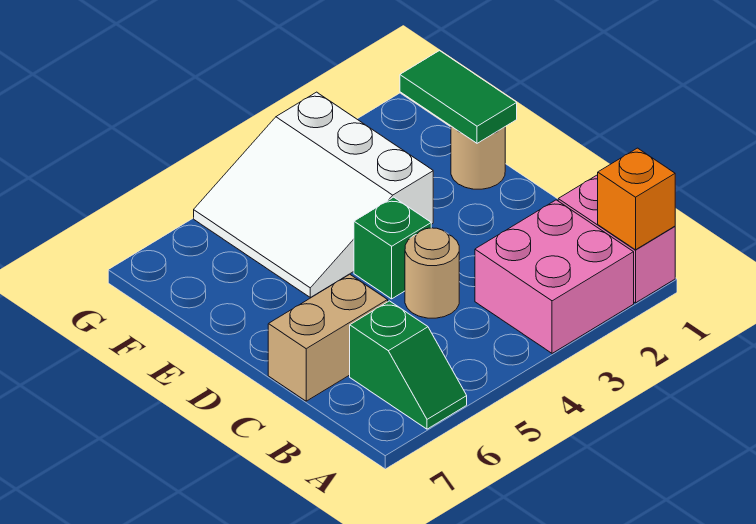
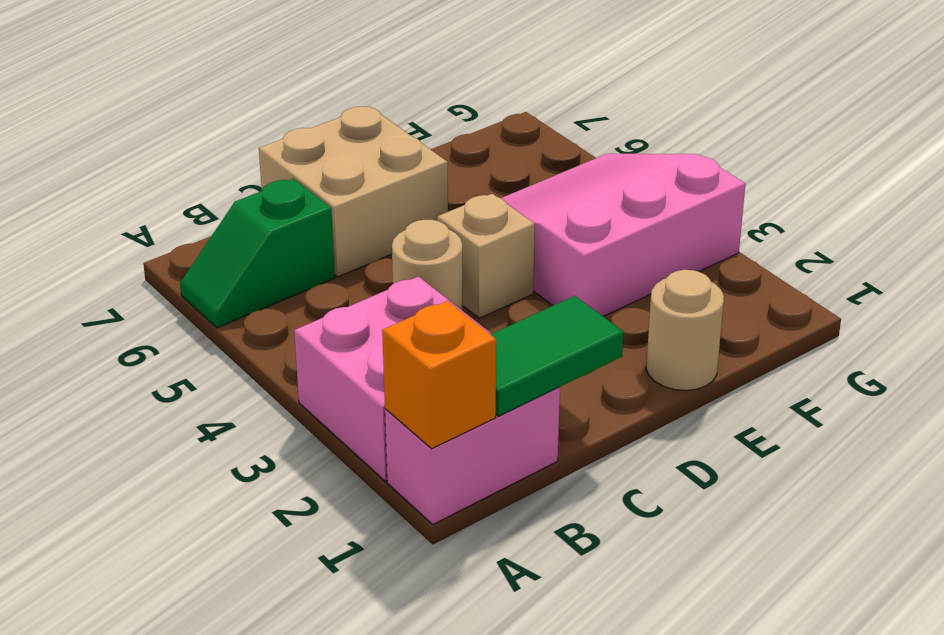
tan brick C6:C7 level 1 -> tan brick C6:D7 level 1
green brick D4 level 1 -> tan brick D4 level 1
green tile E1:F1 level 2 -> green tile B1:C1 level 2
white slope E3:G5 level 1 top 3 -> pink slope E3:G5 level 1 top 3

